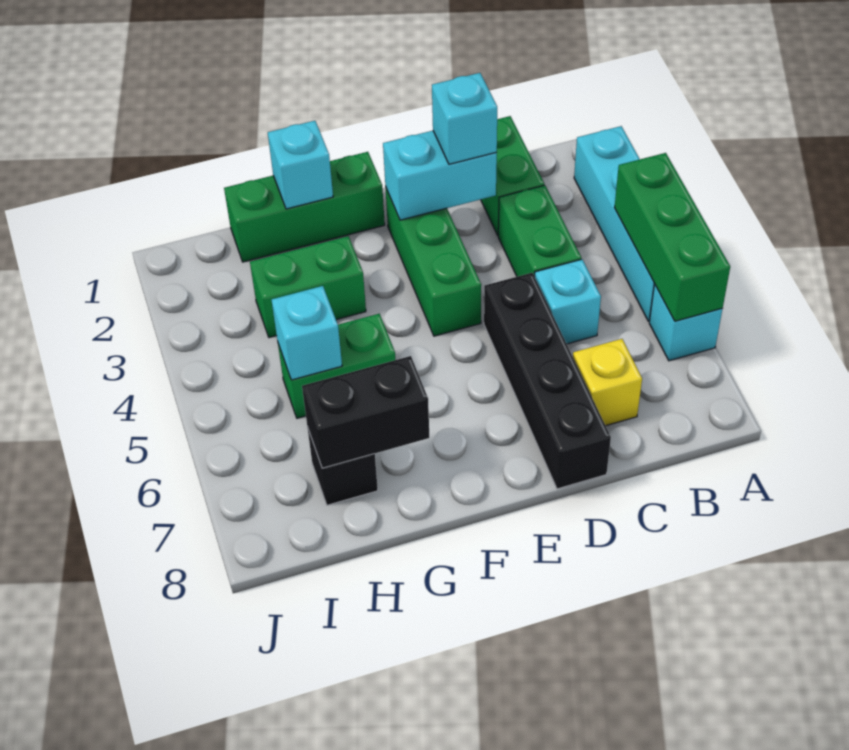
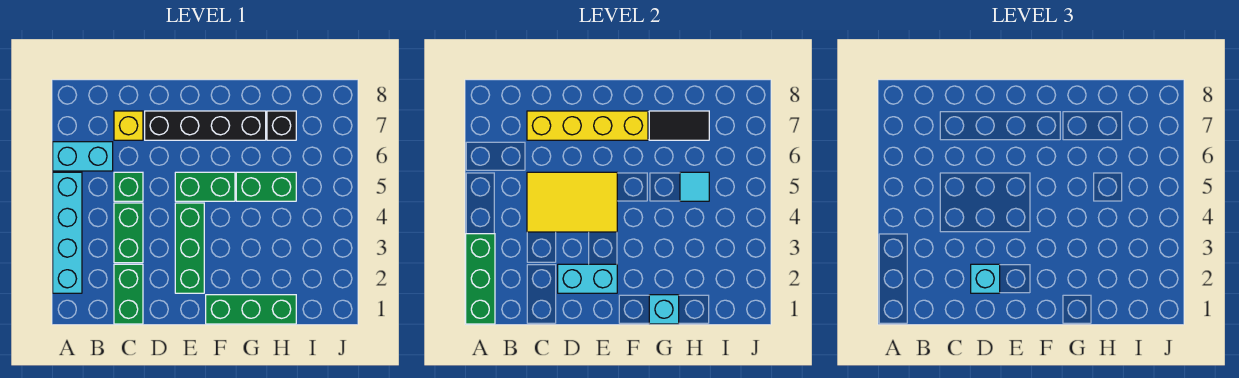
green brick A4:A6 level 2 -> green brick A1:A3 level 2
cyan brick A6 level 1 -> cyan brick A6:B6 level 1
none -> yellow tile C4:E5 level 2
cyan brick C5 level 1 -> green brick C5 level 1
none -> yellow brick C7:F7 level 2
black brick D5:D8 level 1 -> black brick D7:G7 level 1
green brick G3:H3 level 1 -> green brick E5:F5 level 1
black brick G7:H7 level 2 -> black tile G7:H7 level 2
cyan brick H5 level 2 -> cyan tile H5 level 2

